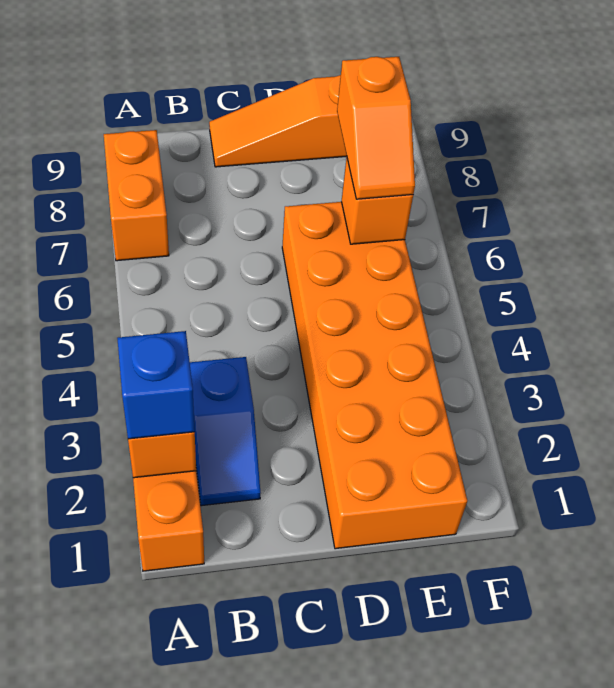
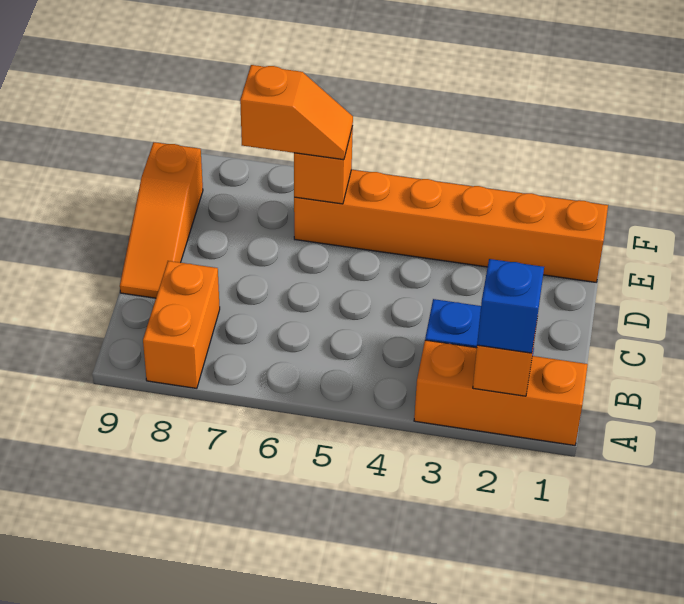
orange brick A7:A8 level 1 -> orange brick A8:B8 level 1
orange brick D1:E6 level 1 -> orange brick E1:E6 level 1

